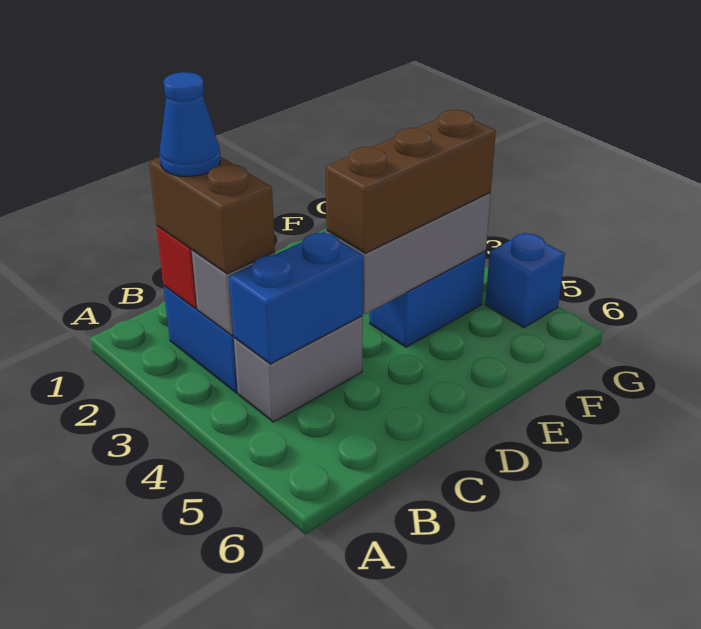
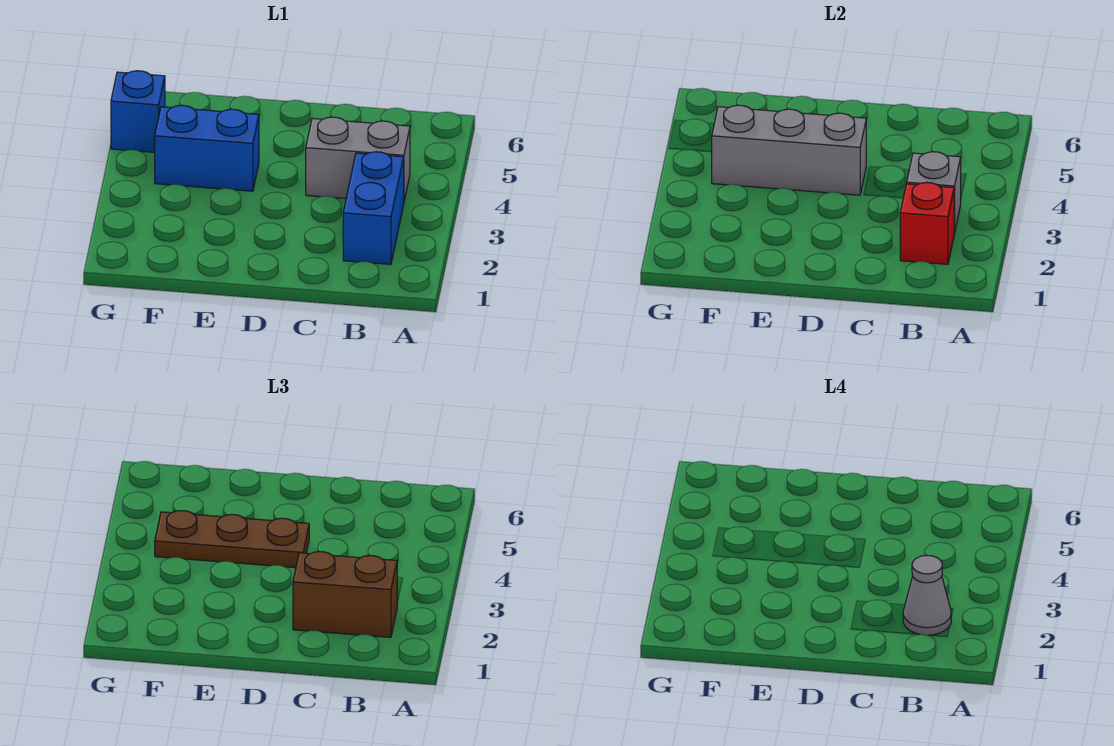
brown brick B2:B3 level 3 -> brown brick B2:C2 level 3
blue cone B2 level 4 -> grey cone B2 level 4
blue brick B4:C4 level 2 -> none
brown brick D4:F4 level 3 -> brown plate D4:F4 level 3

